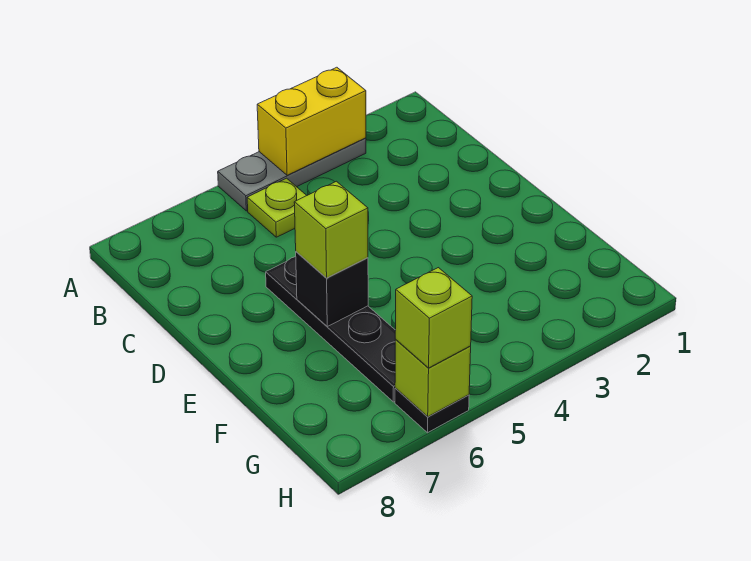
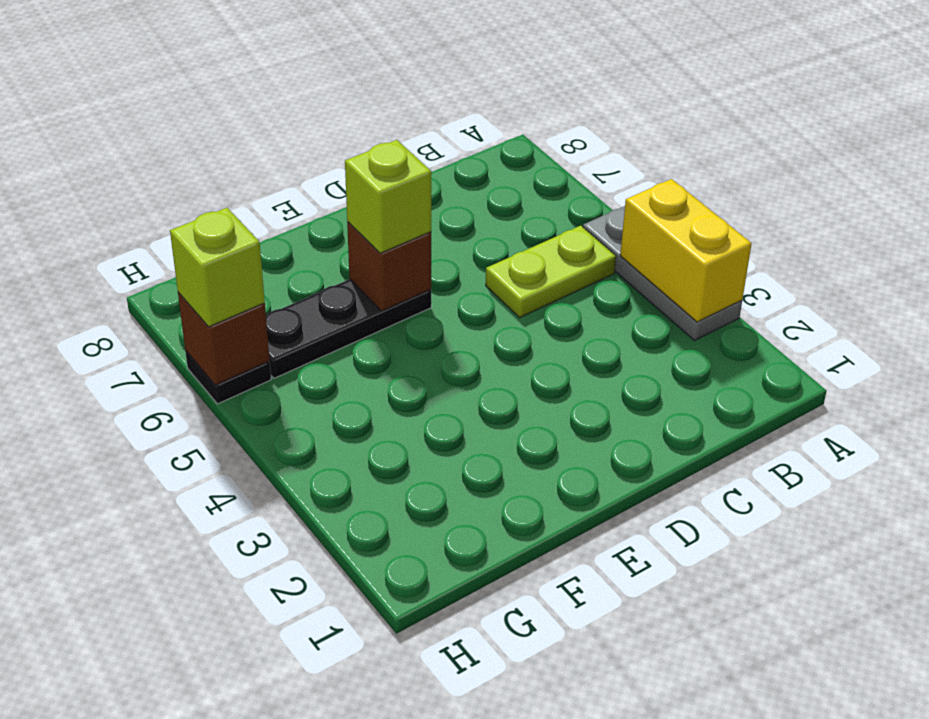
lime plate B5 level 1 -> lime plate B5:C5 level 1
black plate D6:G6 level 1 -> black plate E6:G6 level 1
black brick E6 level 2 -> brown brick E6 level 2
lime brick H6 level 2 -> brown brick H6 level 2

